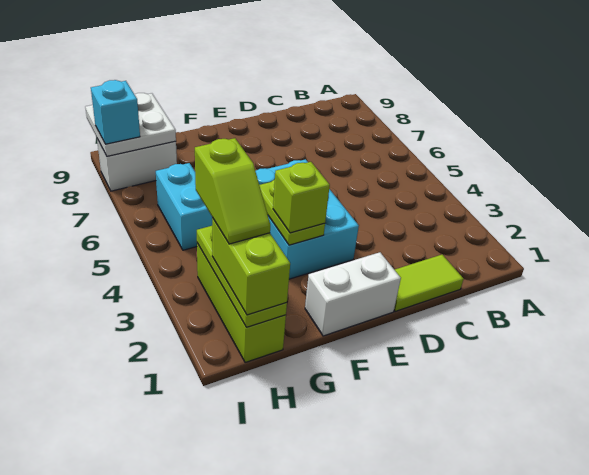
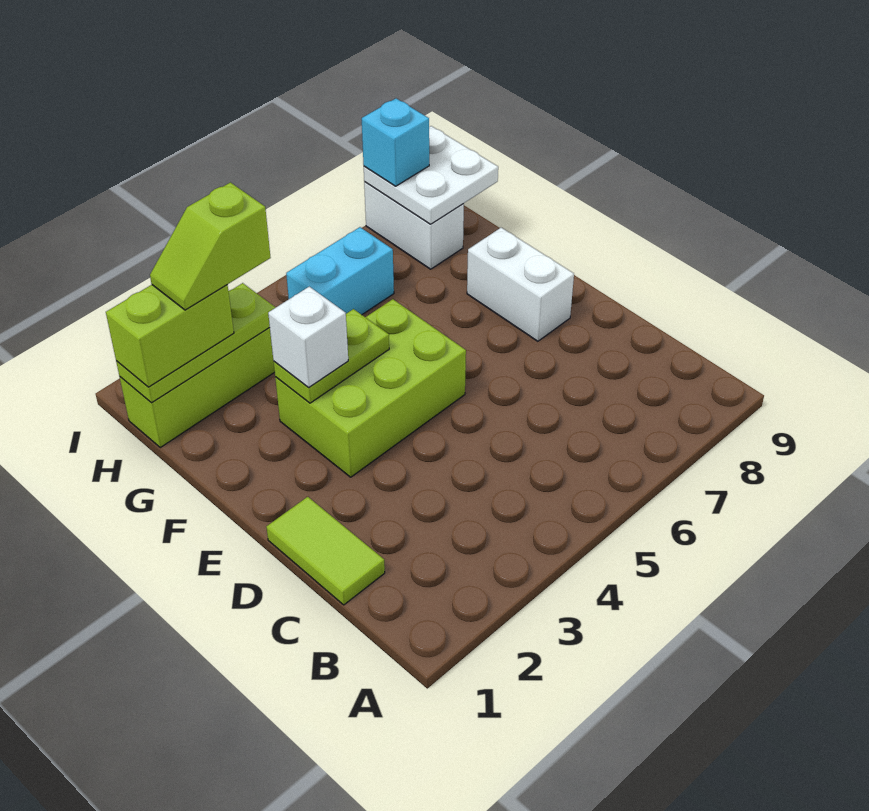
white brick E1:F1 level 1 -> white brick E8:F8 level 1
cyan brick E3:F5 level 1 -> lime brick E3:F5 level 1
lime brick F3 level 3 -> white brick F3 level 3

